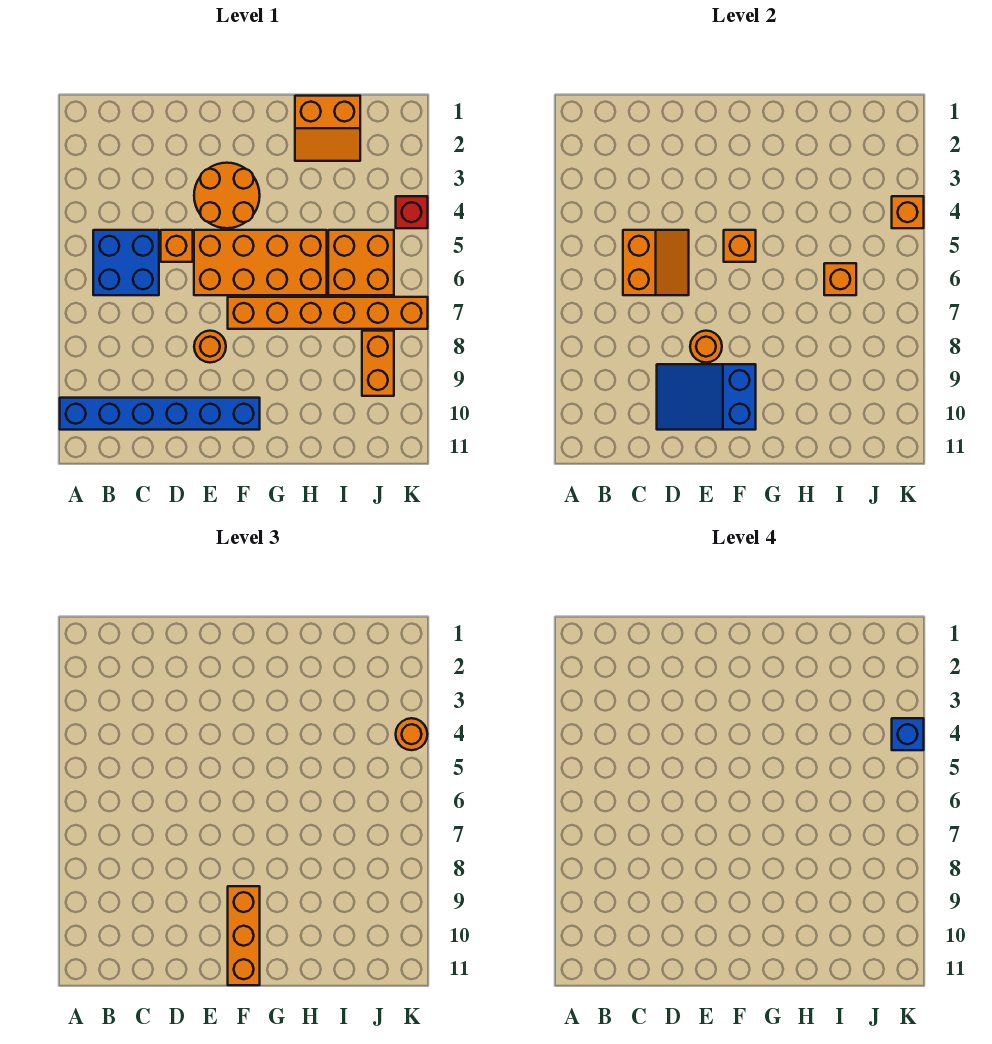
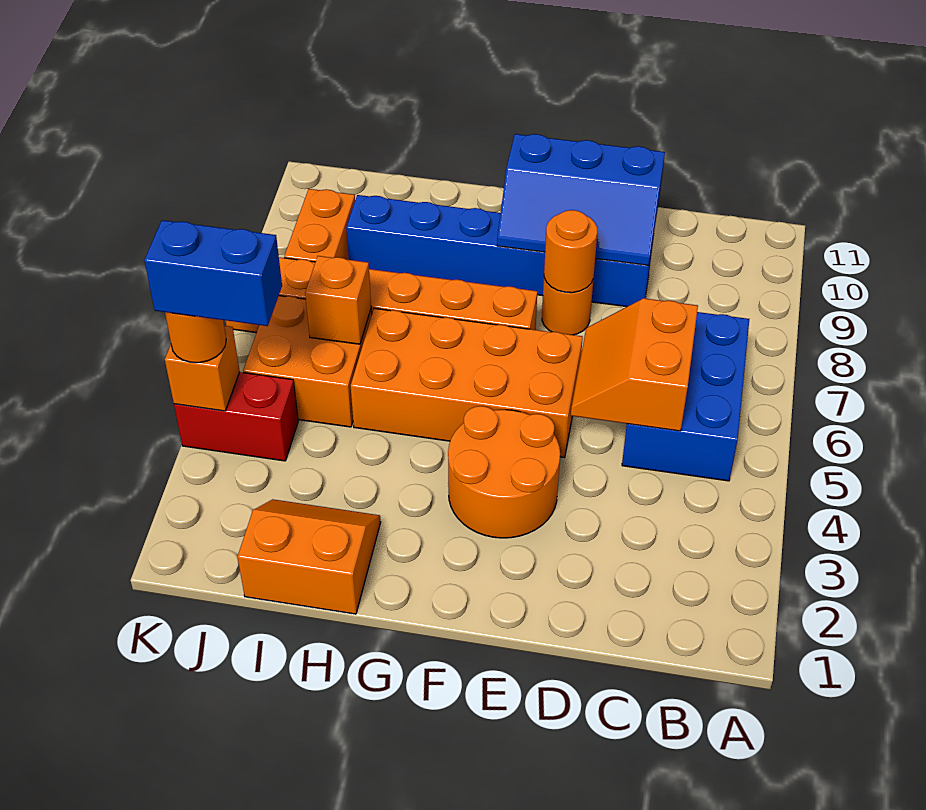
blue brick A10:F10 level 1 -> blue brick D9:I9 level 1
blue brick B5:C6 level 1 -> blue brick B5:C7 level 1
orange brick D5 level 1 -> none
blue slope D9:F10 level 2 top F -> blue slope D9:F10 level 2 top 10
orange brick F5 level 2 -> none
orange brick F9:F11 level 3 -> none
red brick K4 level 1 -> red brick J4:K4 level 1
blue brick K4 level 4 -> blue brick J4:K4 level 4

